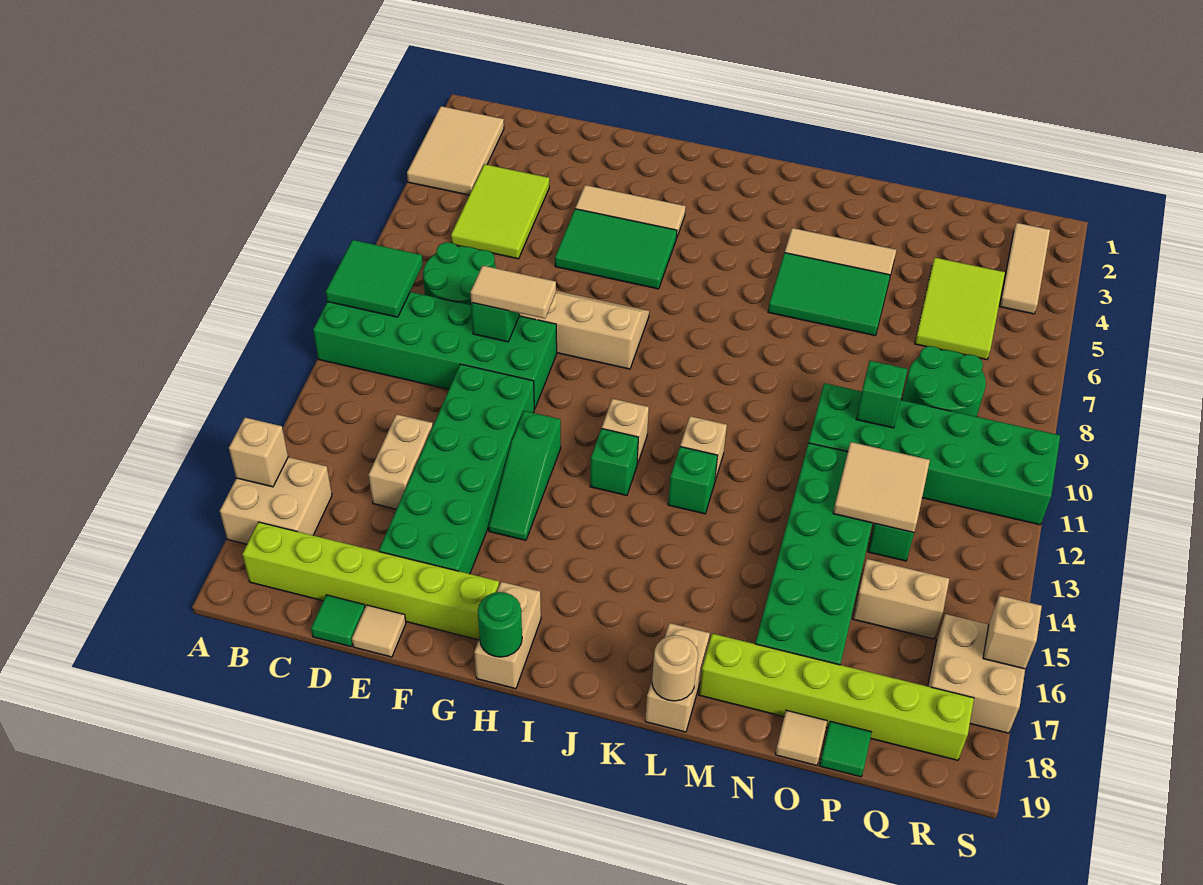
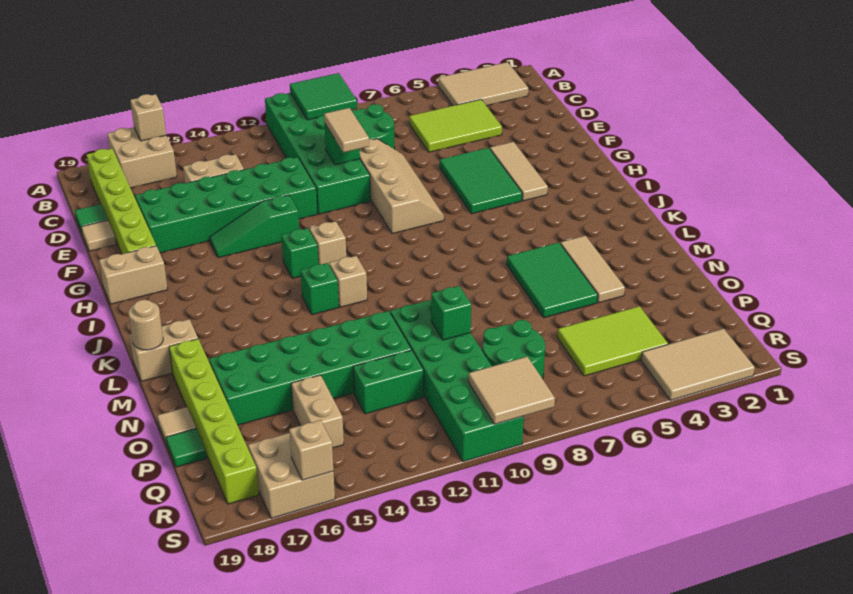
green round brick H19 level 2 -> none
tan tile O12:P13 level 2 -> tan tile R9:S10 level 2
tan tile R2:R4 level 1 -> tan tile R2:S4 level 1

